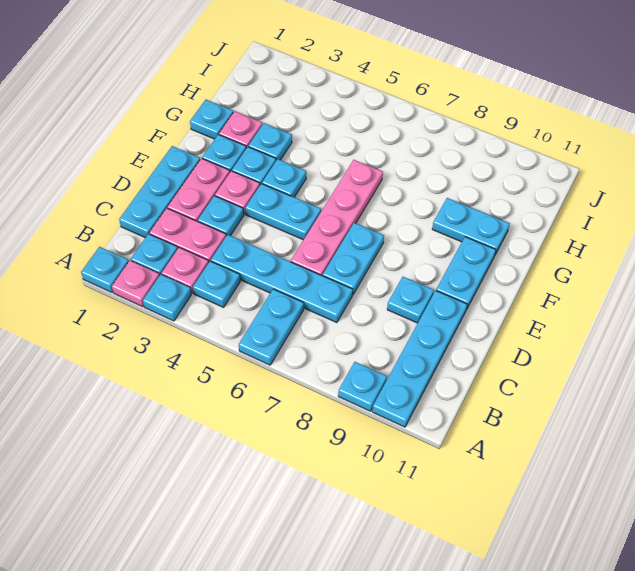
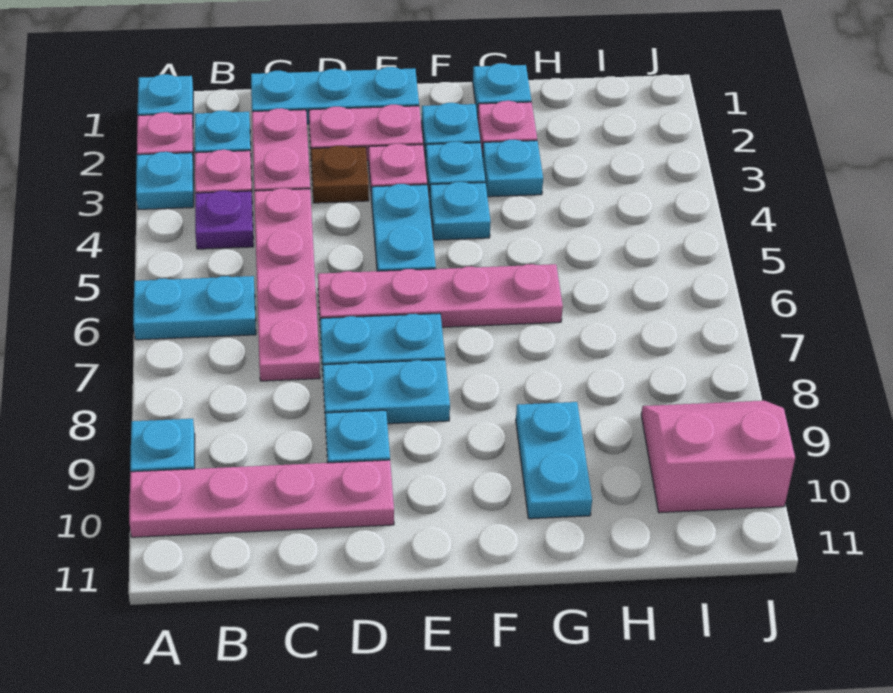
cyan plate A10:D10 level 1 -> pink plate A10:D10 level 1
cyan plate B4 level 1 -> purple plate B4 level 1
cyan plate C4:C7 level 1 -> pink plate C4:C7 level 1
cyan plate D3 level 1 -> brown plate D3 level 1
cyan plate E10:F10 level 1 -> cyan plate D8:E8 level 1
none -> pink slope I9:J10 level 1 top 10

